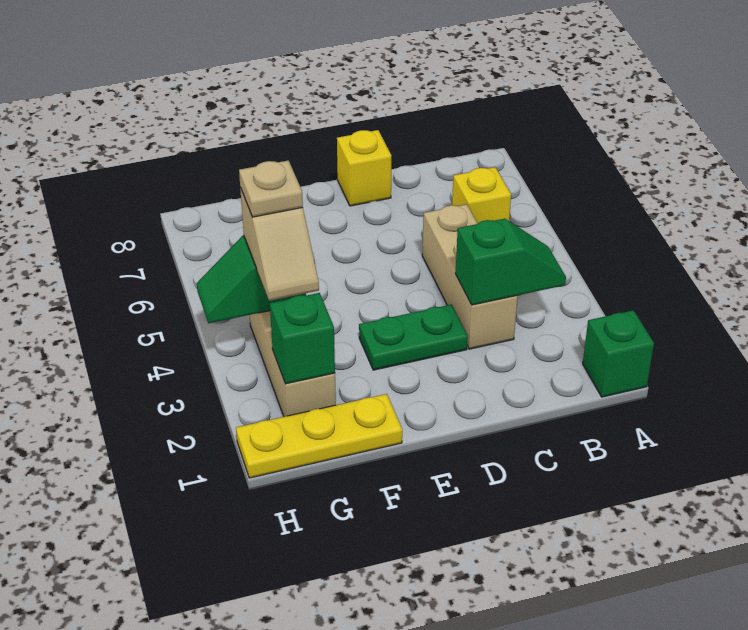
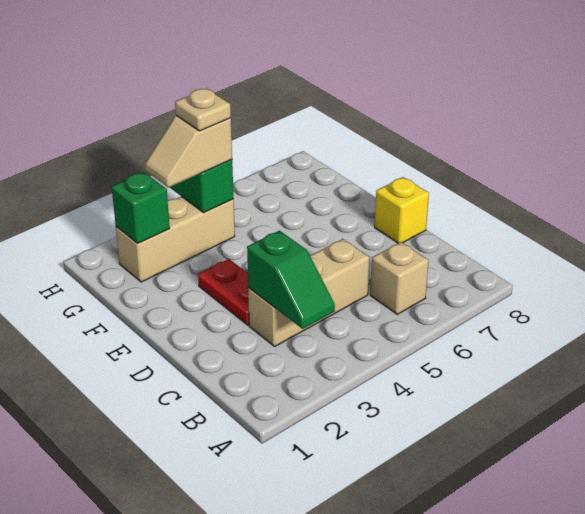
green brick A1 level 1 -> none
yellow brick B6 level 1 -> tan brick B6 level 1
green plate D3:E3 level 1 -> red plate D3:E3 level 1
yellow plate F1:H1 level 1 -> none

